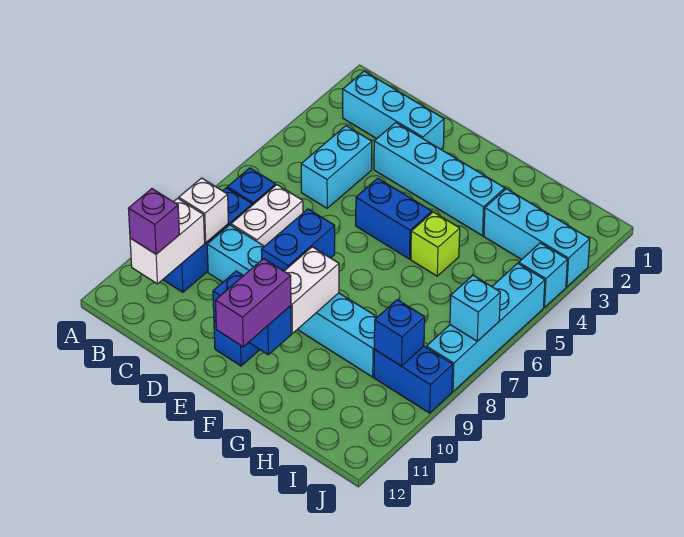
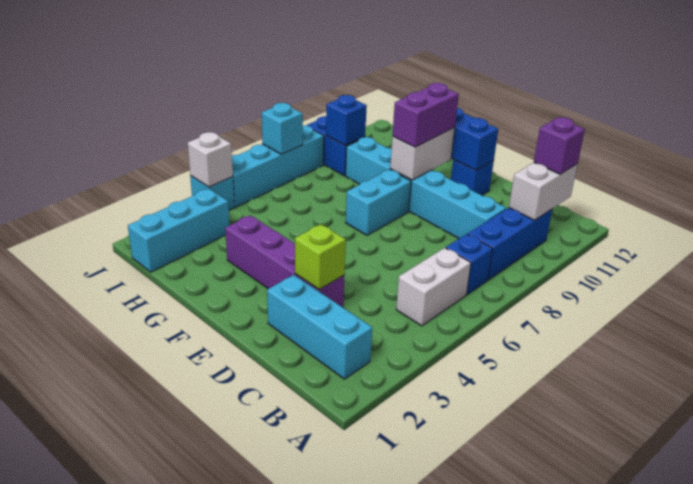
white brick B9 level 2 -> white brick J4 level 2
cyan brick C4:C5 level 1 -> cyan brick F7:F8 level 1
white brick C7:C8 level 1 -> white brick B5:B6 level 1
cyan brick D3:G3 level 1 -> purple brick D3:G3 level 1
blue brick E5:F5 level 1 -> none
blue brick E8:E9 level 2 -> none
purple brick F11:F12 level 3 -> purple brick F9:F10 level 3
lime brick G5 level 1 -> lime brick D3 level 2
cyan brick H3:J3 level 1 -> cyan brick I1:I3 level 1

